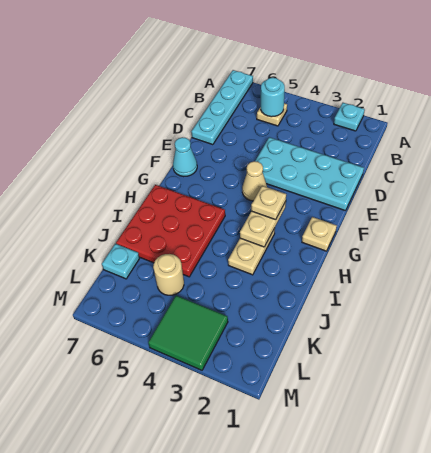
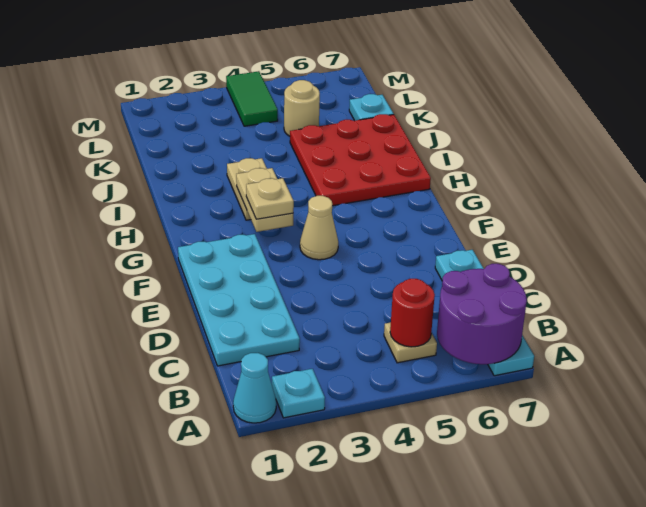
none -> purple round brick A6:B7 level 2
cyan round brick B5 level 2 -> red round brick B5 level 2
cyan plate D1:E4 level 1 -> cyan plate C1:F2 level 1
cyan cone F7 level 1 -> cyan cone A1 level 1
tan plate G1 level 1 -> none
green tile L3:M4 level 1 -> green tile L4:M4 level 1

